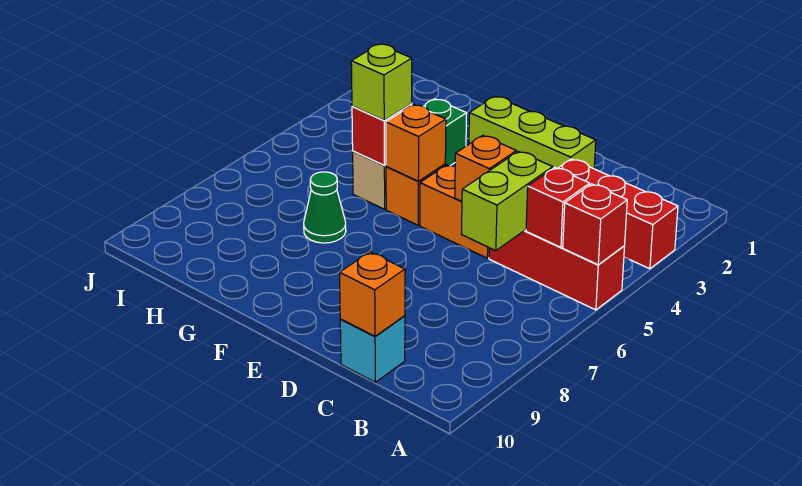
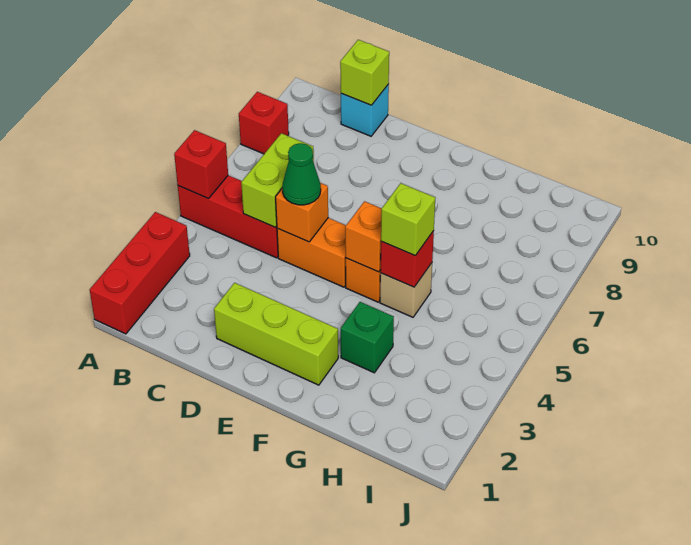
red brick A3:C3 level 1 -> red brick A1:A3 level 1
red brick B5 level 2 -> red brick A8 level 1
orange brick C10 level 2 -> lime brick C10 level 2
green cone G7 level 1 -> green cone D5 level 3

